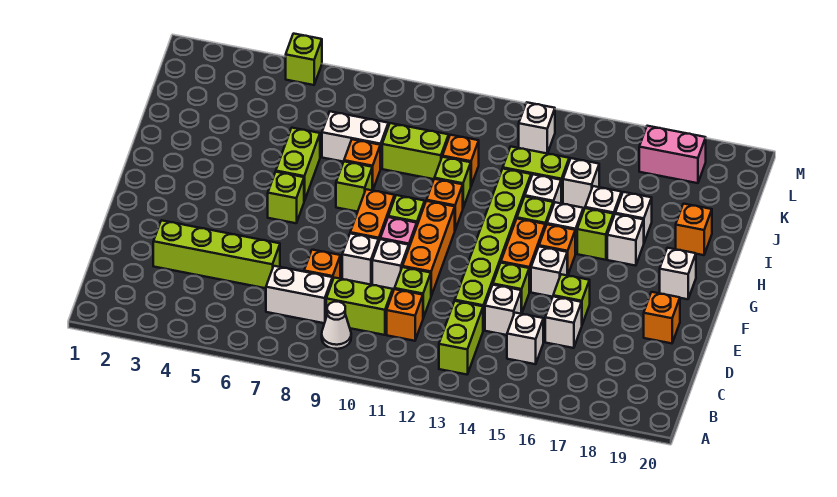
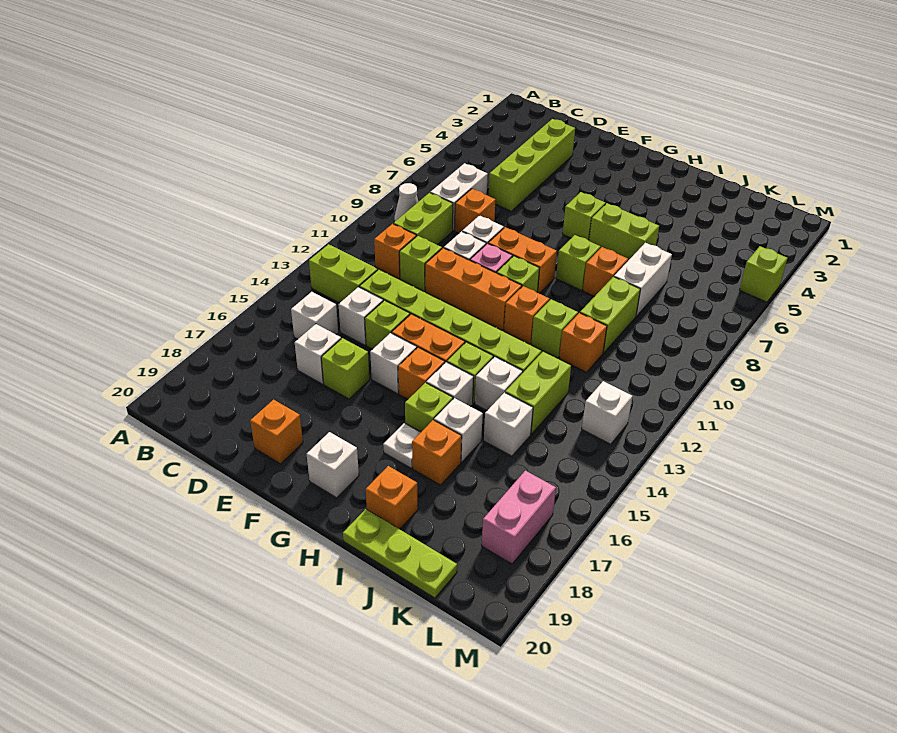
white brick H17 level 1 -> white plate H17 level 1
white brick I17 level 1 -> orange brick I17 level 1
none -> lime plate I20:K20 level 1

